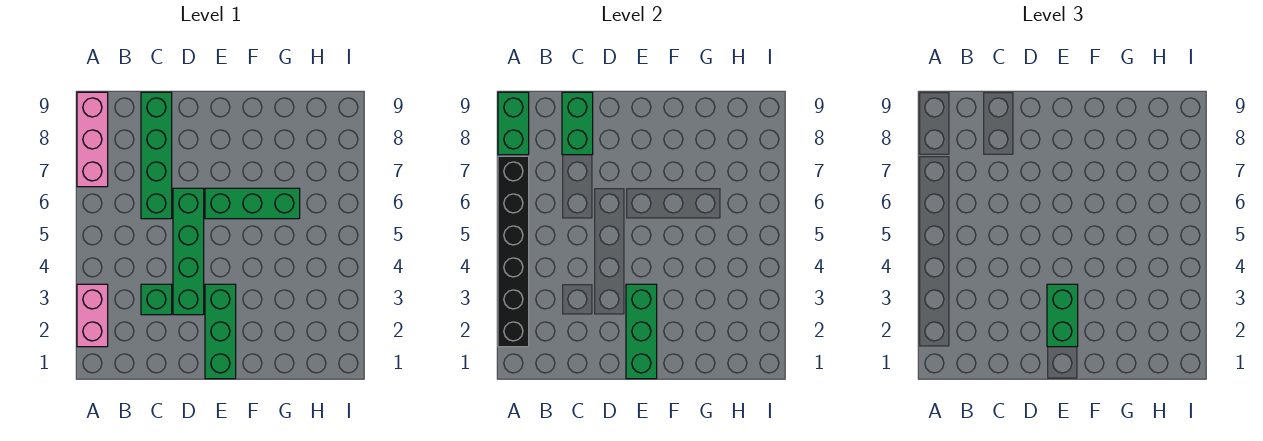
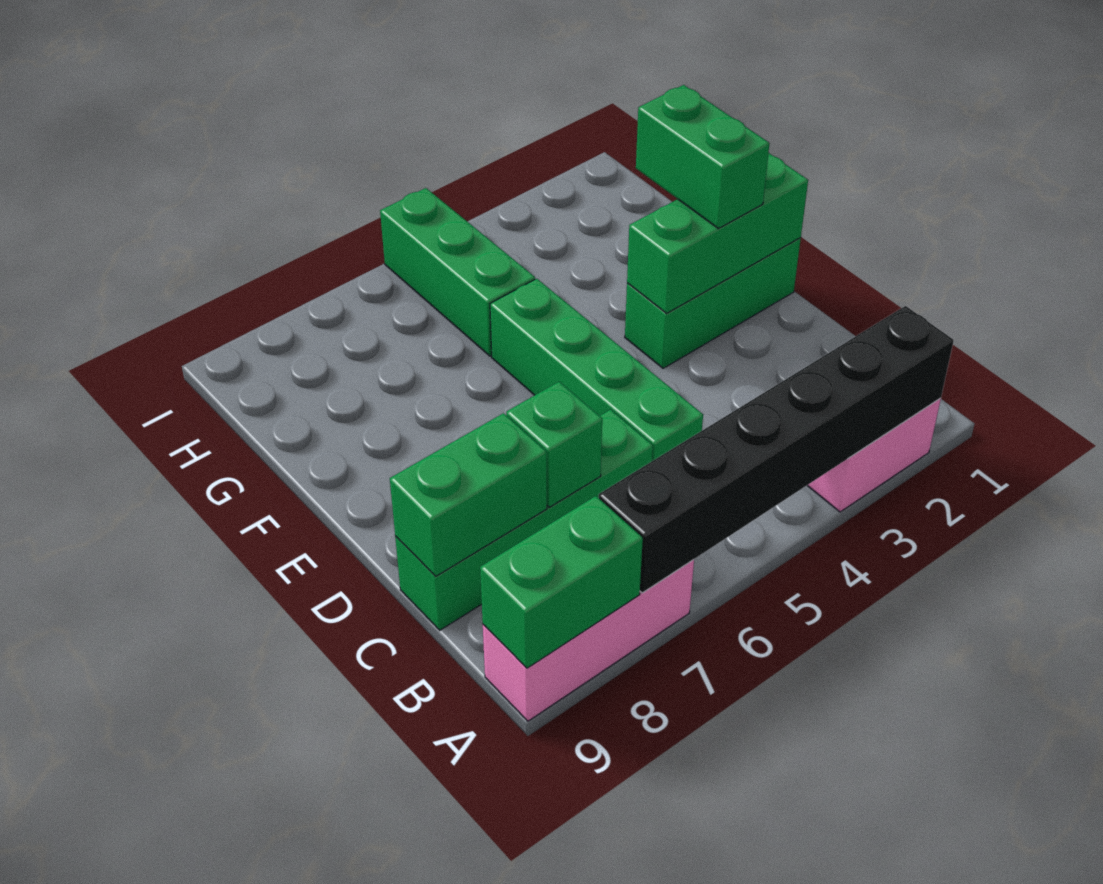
green brick C3 level 1 -> green brick C7 level 2
green brick D3:D6 level 1 -> green brick C5:F5 level 1
green brick E2:E3 level 3 -> green brick E2:F2 level 3
green brick E6:G6 level 1 -> green brick G5:I5 level 1

